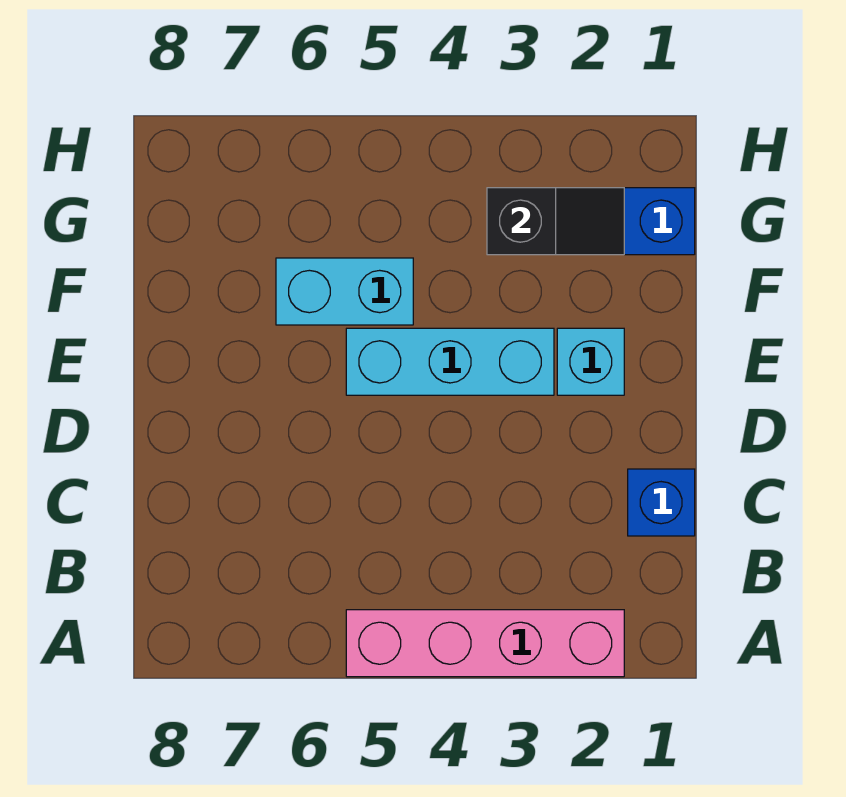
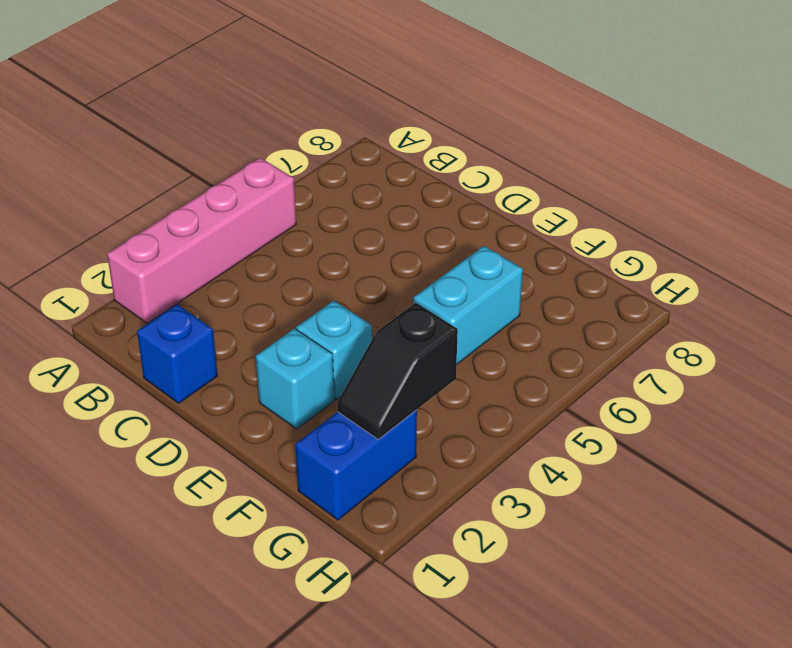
cyan brick E3:E5 level 1 -> cyan brick E3 level 1

